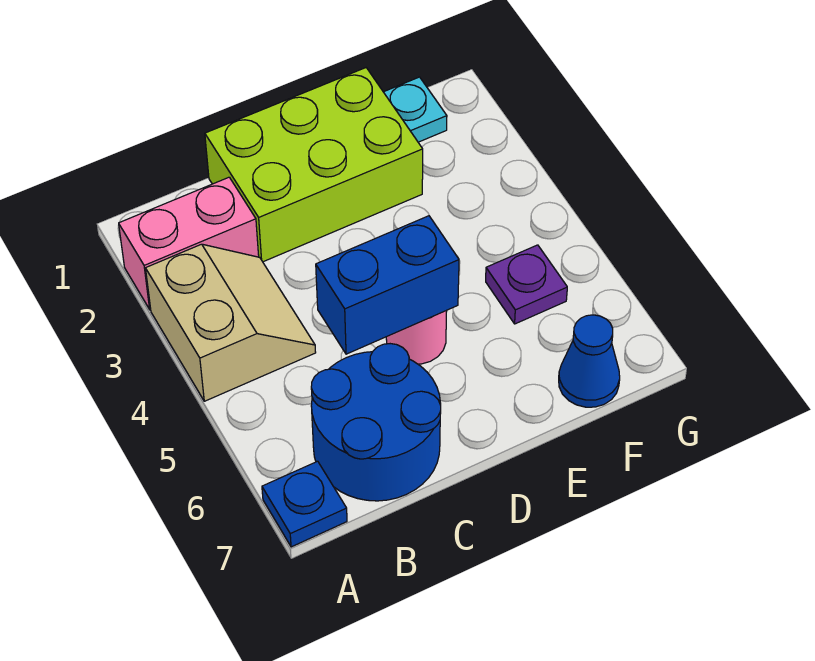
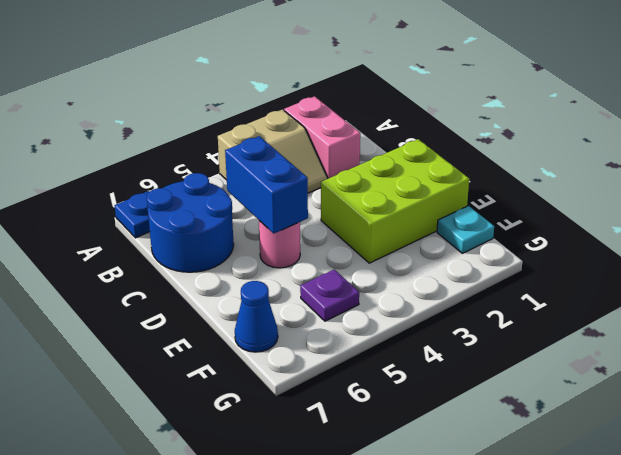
lime brick C1:E2 level 1 -> lime brick D1:E3 level 1

